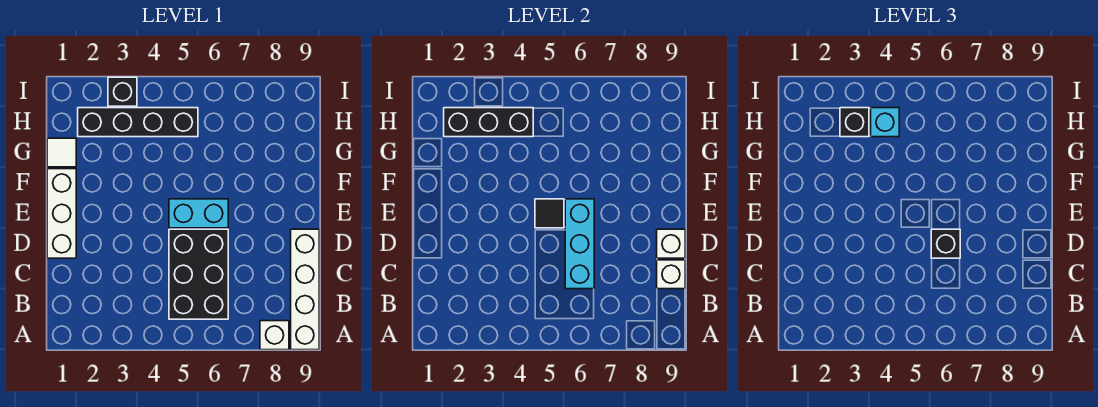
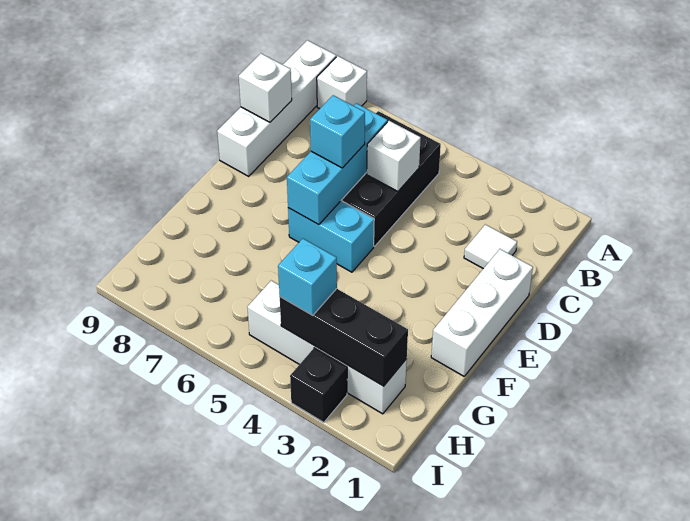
black brick D6 level 3 -> cyan brick D6 level 3
white brick D9 level 2 -> white brick C5 level 2
black tile E5 level 2 -> none
white tile G1 level 1 -> white tile C2 level 1
black brick H2:H5 level 1 -> white brick H2:H5 level 1
black brick H3 level 3 -> none

